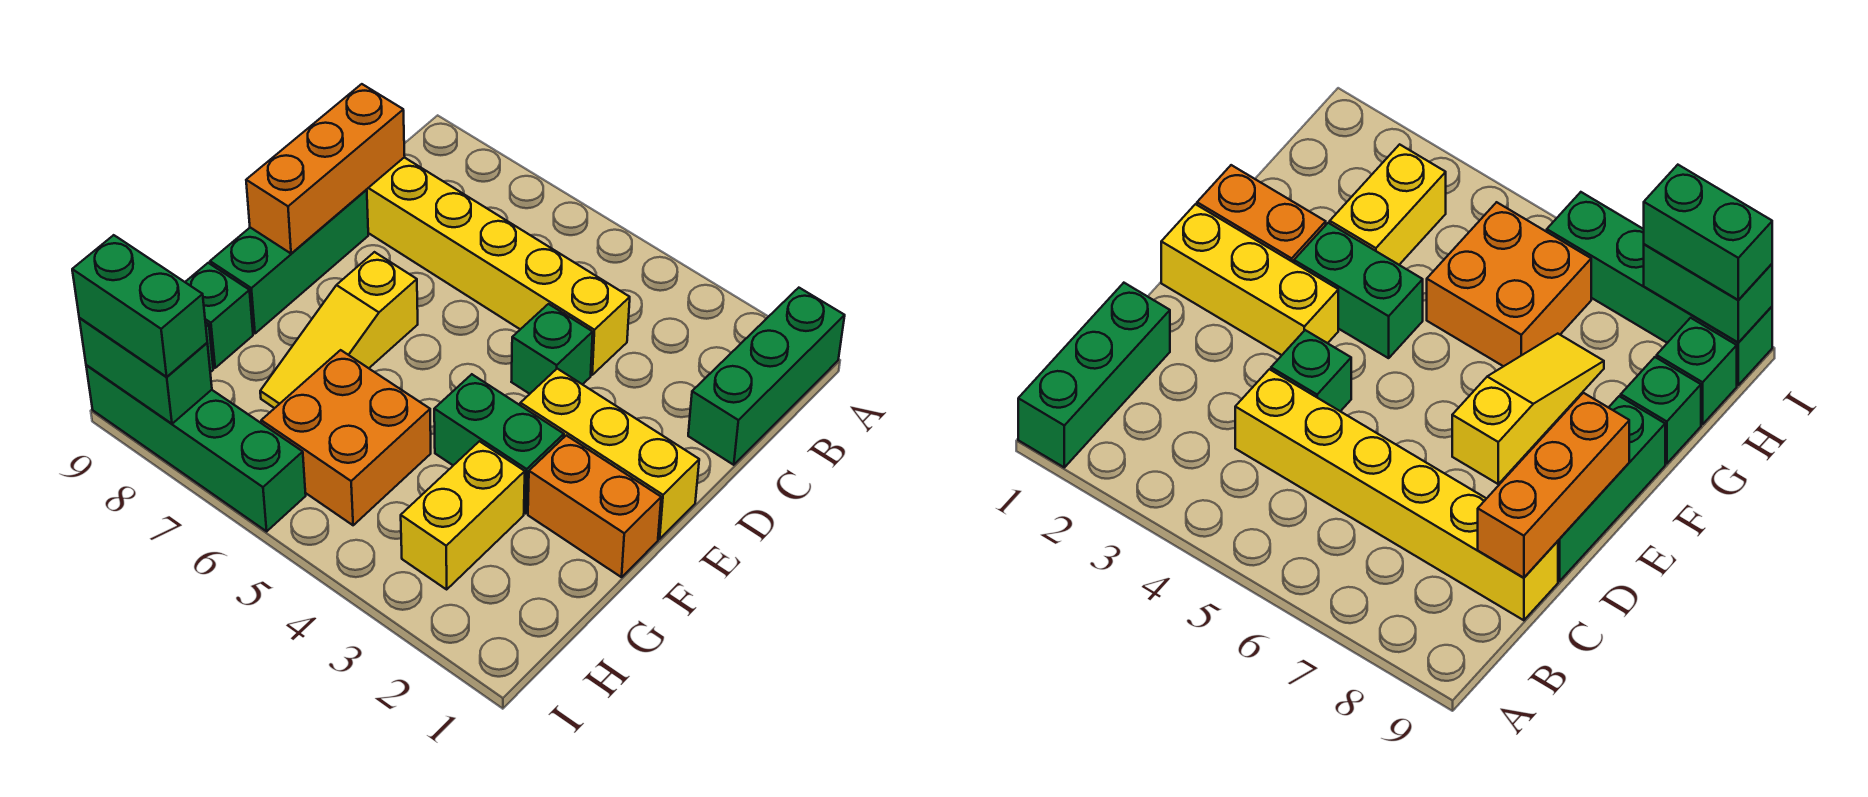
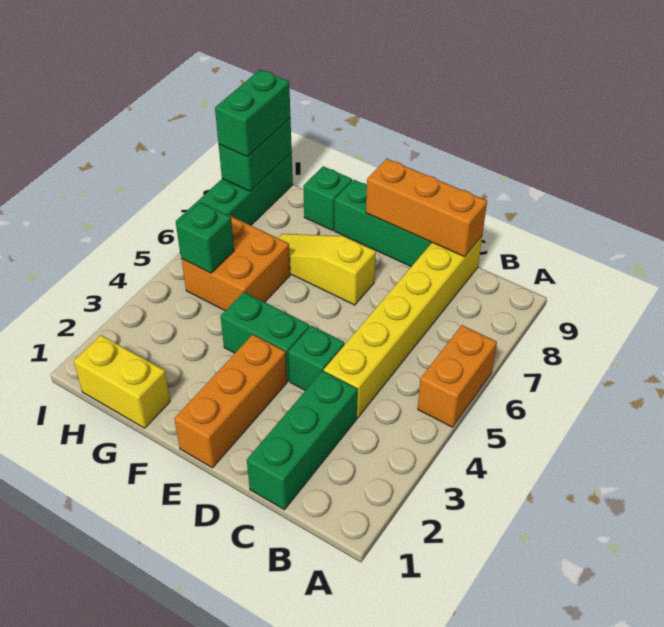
green brick A1:C1 level 1 -> green brick C1:C3 level 1
yellow brick E1:E3 level 1 -> orange brick E1:E3 level 1
orange brick F1:F2 level 1 -> orange brick A5:A6 level 1
green brick F3:F4 level 1 -> green brick E4:F4 level 1
yellow brick G3:H3 level 1 -> yellow brick G1:H1 level 1
green brick H9 level 1 -> green brick H5 level 2

